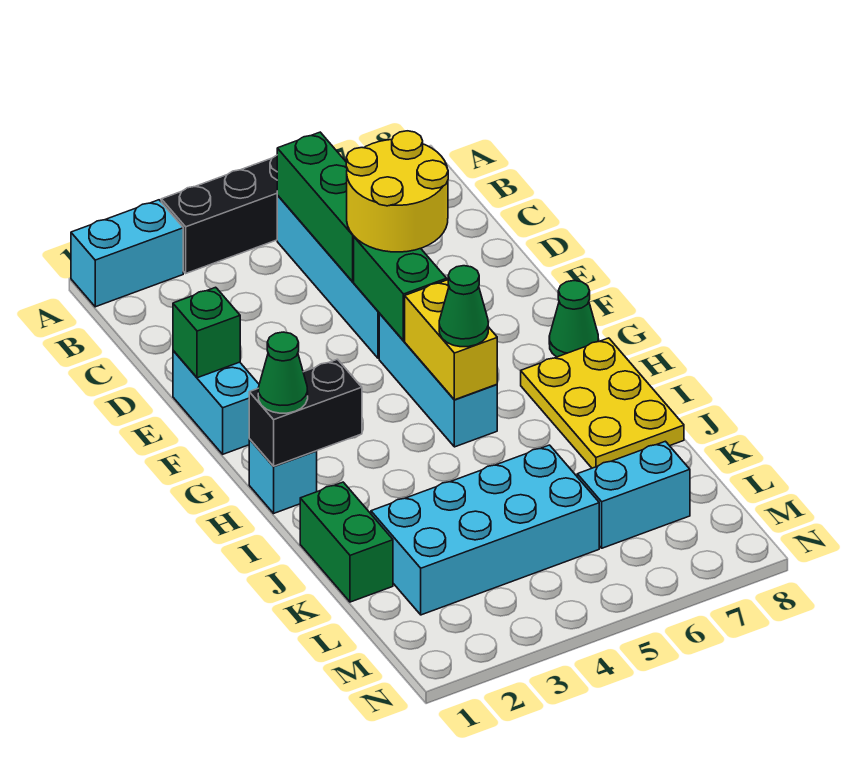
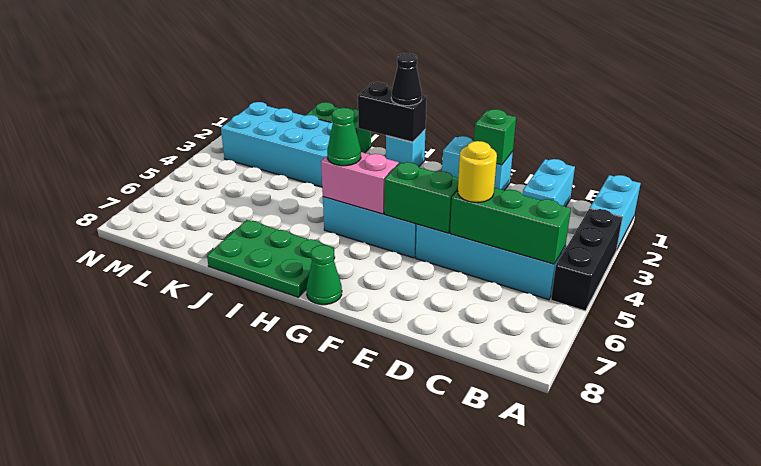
yellow round brick D5:E6 level 3 -> yellow round brick D5 level 3
yellow brick G5:H5 level 2 -> pink brick G5:H5 level 2
black brick H1:H2 level 2 -> black brick H1:I1 level 2
green cone H1 level 3 -> black cone H1 level 3
yellow plate H7:J8 level 1 -> green plate H7:J8 level 1
cyan brick K2:L5 level 1 -> cyan brick J2:M3 level 1
cyan brick L6:L7 level 1 -> cyan brick C1:C2 level 1

